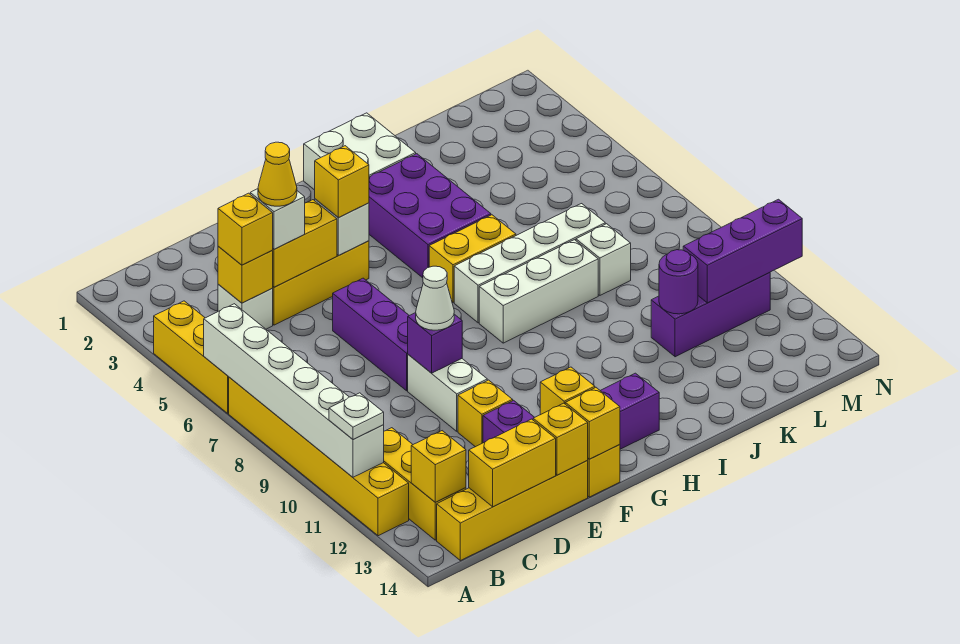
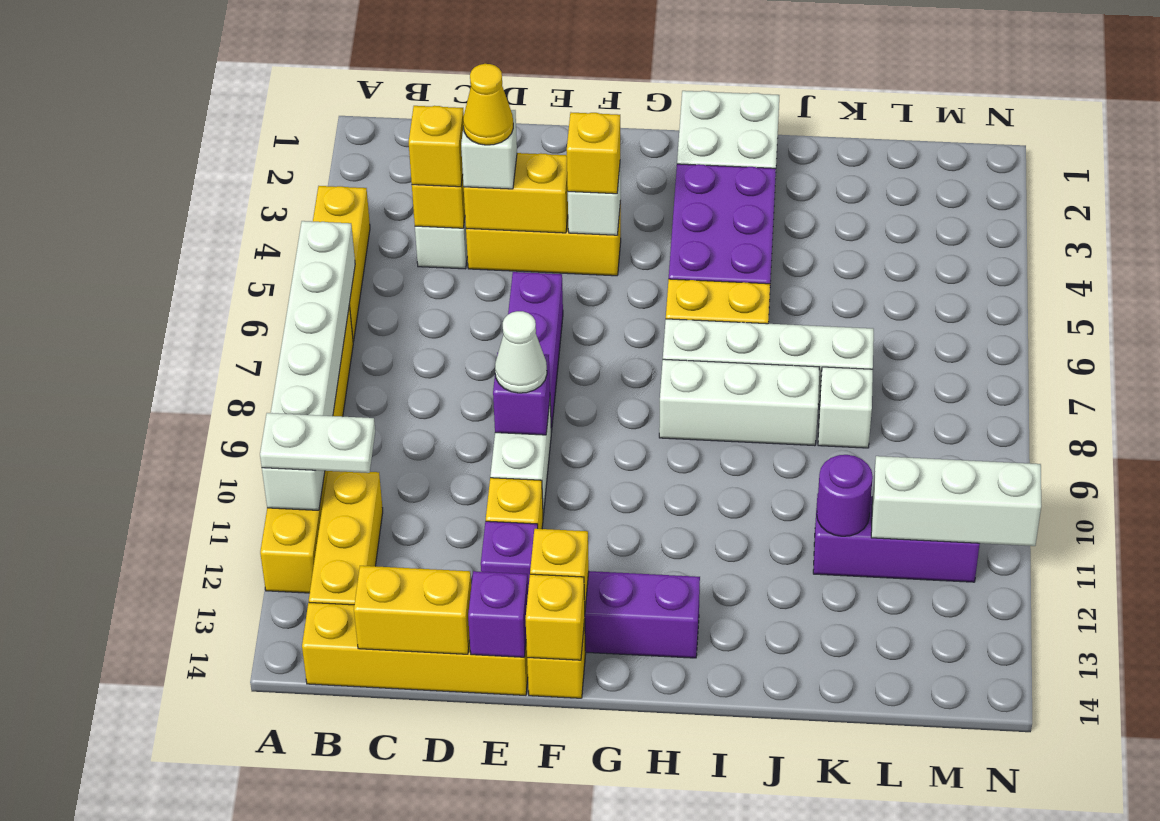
white plate A11 level 3 -> white plate A11:B11 level 3
yellow brick B13 level 2 -> none
yellow brick E14 level 2 -> purple brick E14 level 2
purple brick L11:N11 level 2 -> white brick L11:N11 level 2

